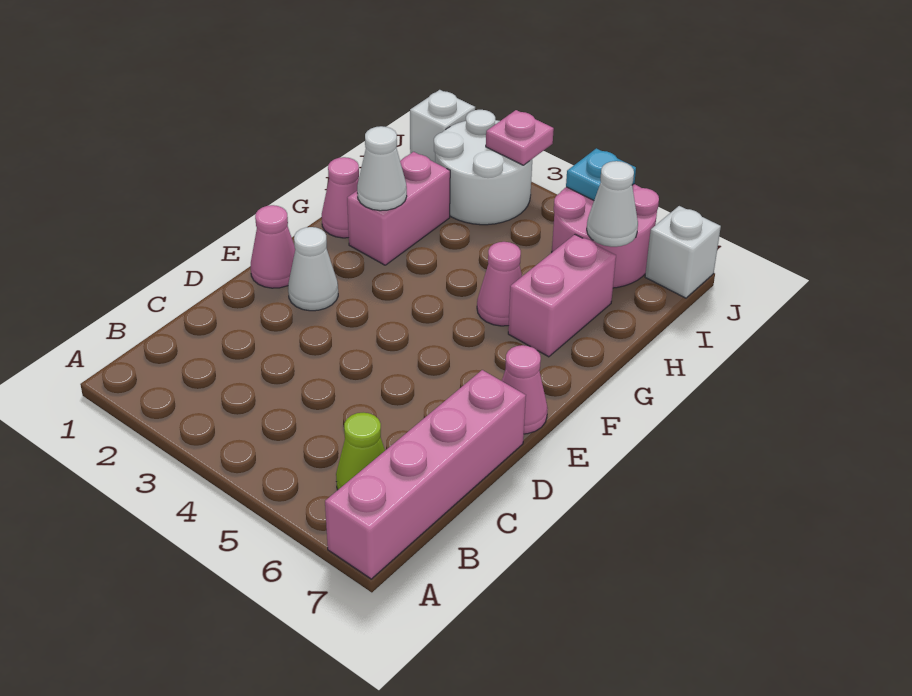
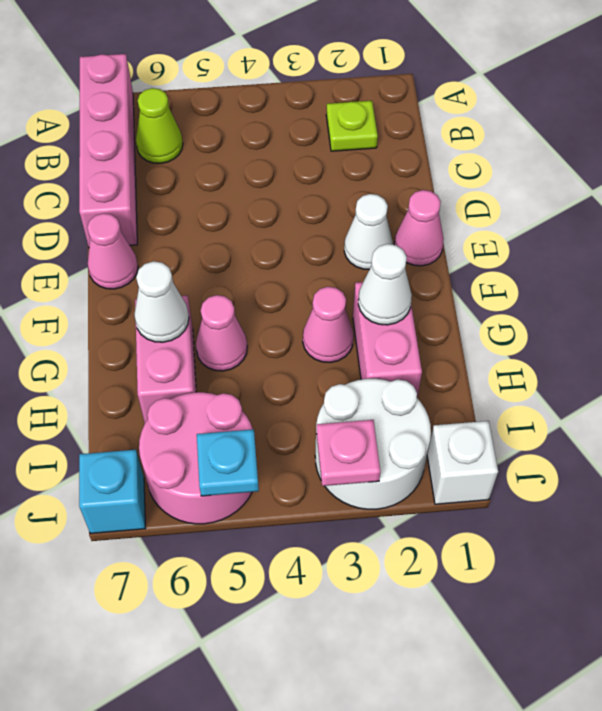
none -> lime plate B2 level 1
pink cone G1 level 1 -> pink cone G3 level 1
white cone I6 level 2 -> white cone G6 level 2
white brick J7 level 1 -> cyan brick J7 level 1

